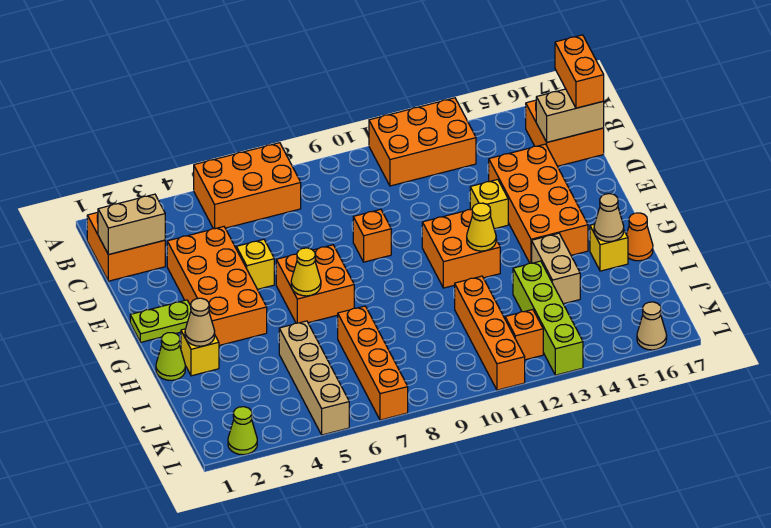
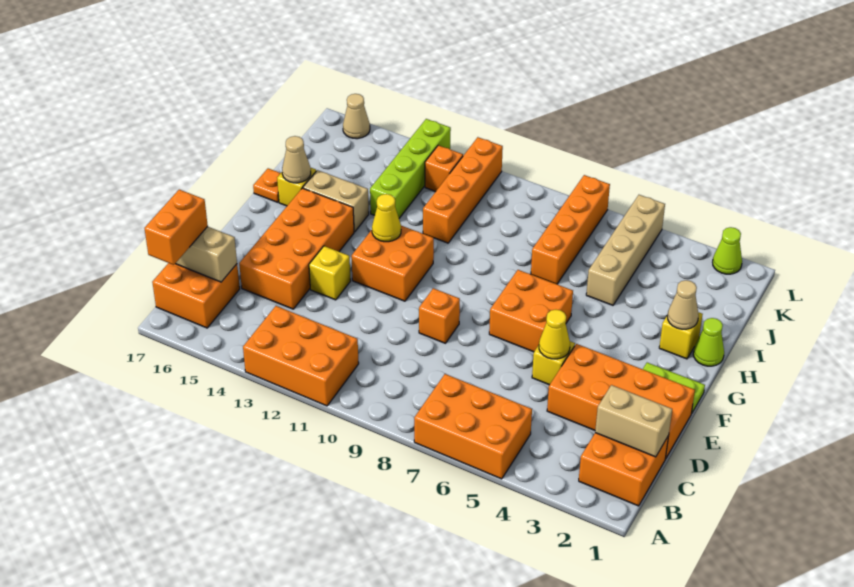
orange brick D3:G4 level 1 -> orange brick D1:E4 level 1
yellow cone G6 level 2 -> yellow cone E5 level 2
tan brick H14:I14 level 1 -> tan brick H14:H15 level 1
orange cone H17 level 1 -> orange plate H17 level 1

